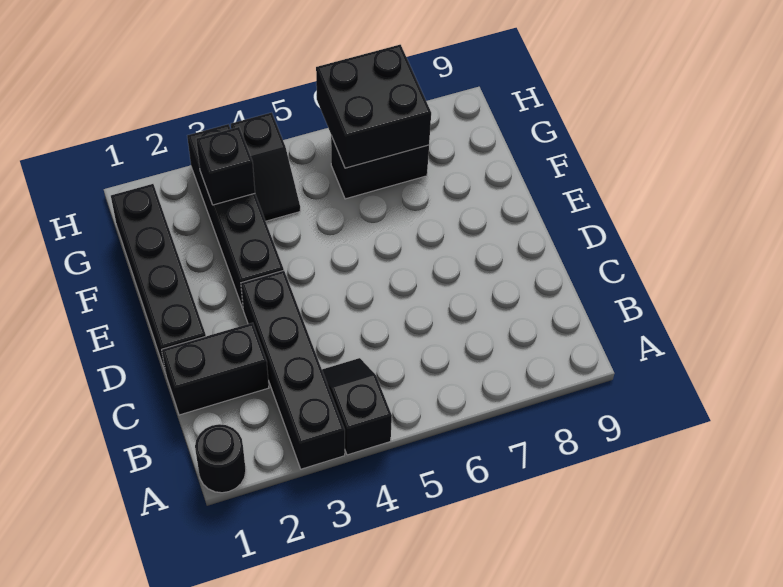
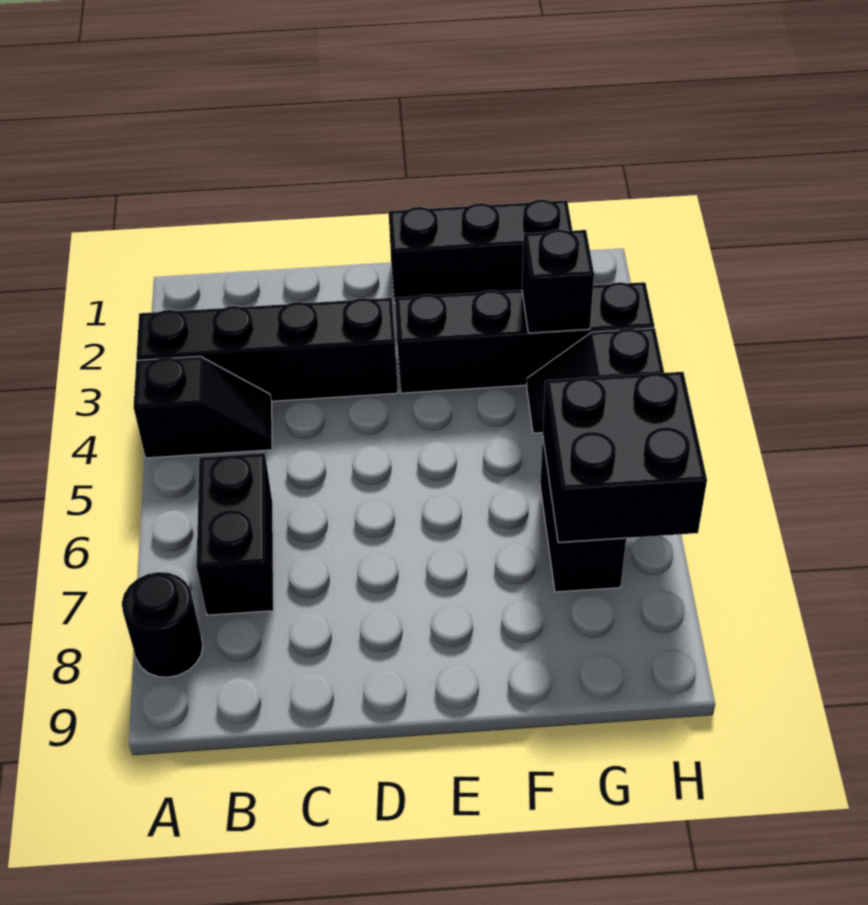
black round brick A1 level 1 -> black round brick A8 level 1
black brick C1:C2 level 1 -> black brick B6:B7 level 1
black brick D1:G1 level 1 -> black brick E1:G1 level 1

